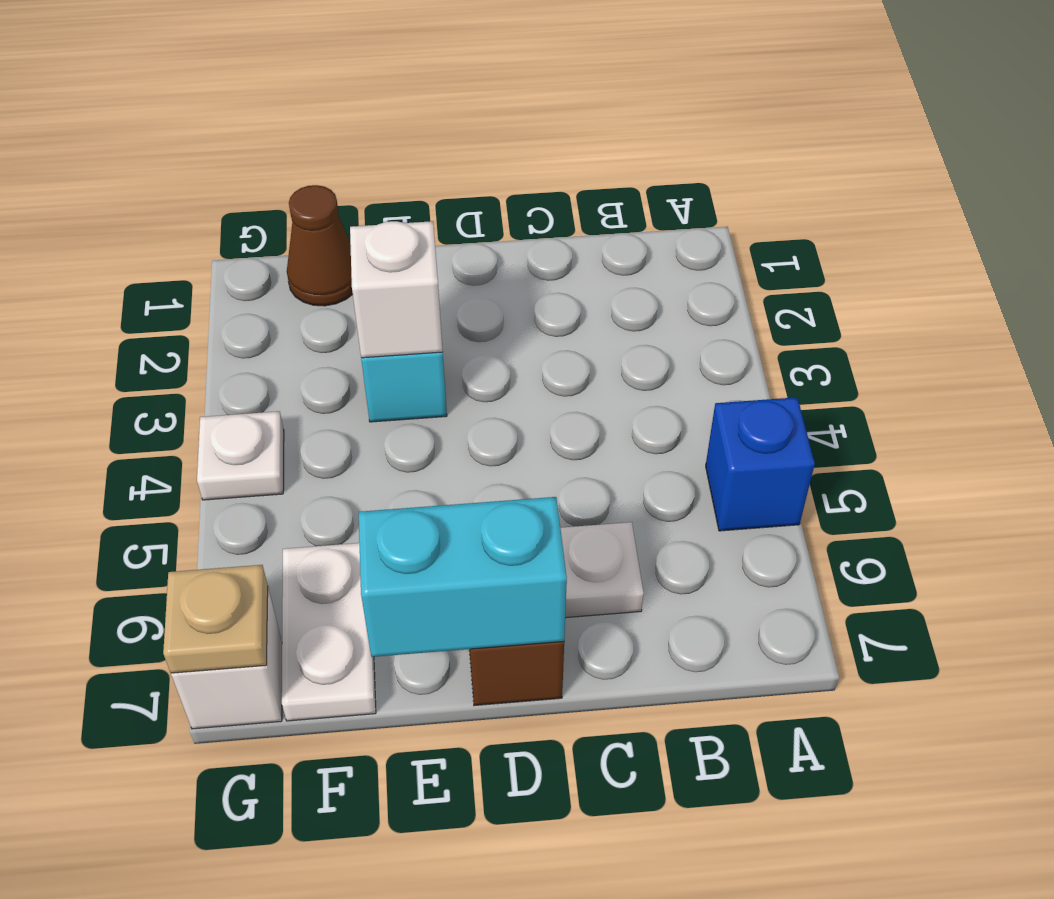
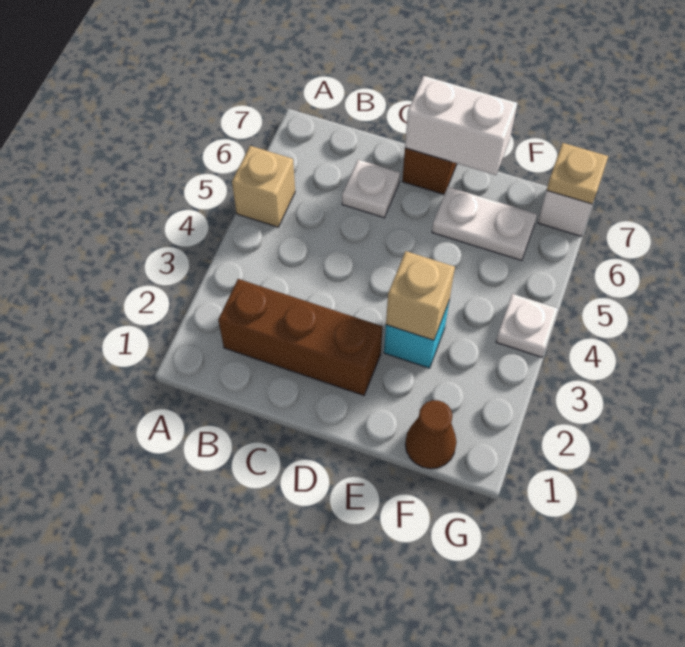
blue brick A5 level 1 -> tan brick A5 level 1
none -> brown brick B2:D2 level 1
cyan brick D7:E7 level 2 -> white brick D7:E7 level 2
white brick E3 level 2 -> tan brick E3 level 2
white plate F6:F7 level 1 -> white plate E6:F6 level 1

